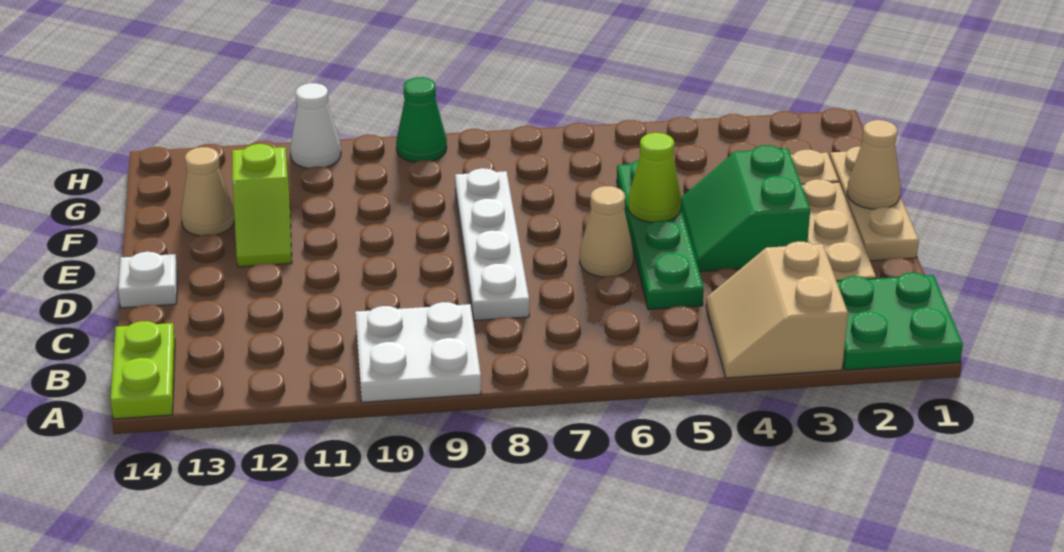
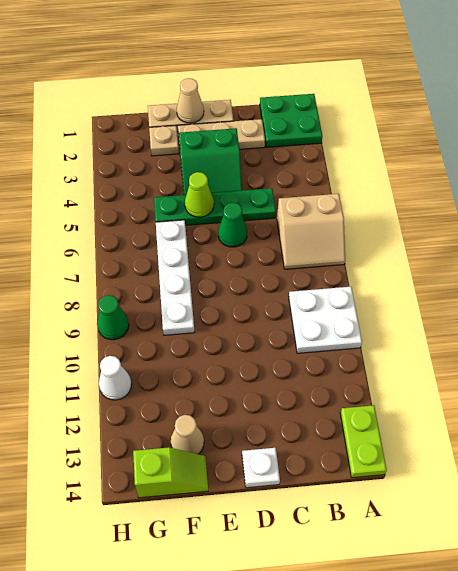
tan slope A3:B4 level 1 top 3 -> tan slope A6:B7 level 1 top 6
lime plate A14:B14 level 1 -> lime plate A13:A14 level 1
white plate C8:F8 level 1 -> white plate F6:F9 level 1
tan cone D6 level 1 -> green cone D6 level 1
lime slope E12:F12 level 1 top F -> lime slope F14:G14 level 1 top G

